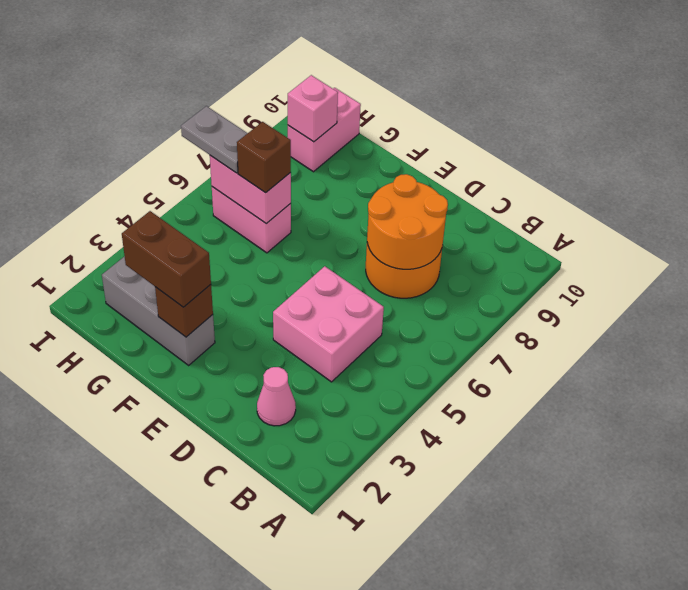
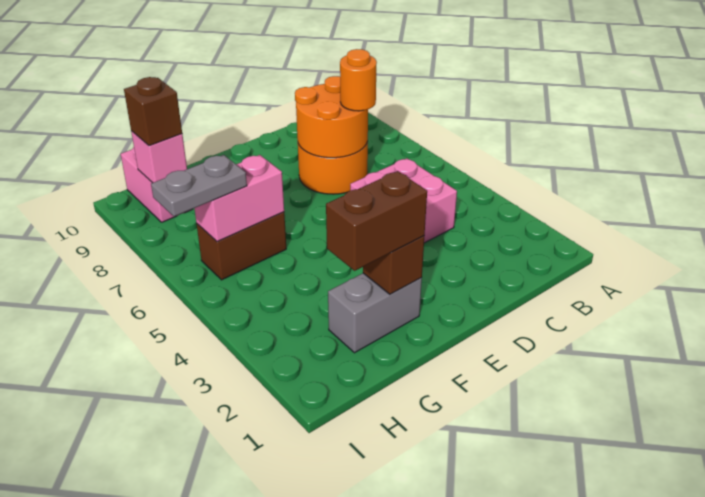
pink cone C2 level 1 -> none
none -> orange round brick C7 level 3
grey brick F2:H2 level 1 -> grey brick F2:G2 level 1
pink brick G6:H6 level 1 -> brown brick G6:H6 level 1
brown brick G6 level 3 -> brown brick H9 level 3

